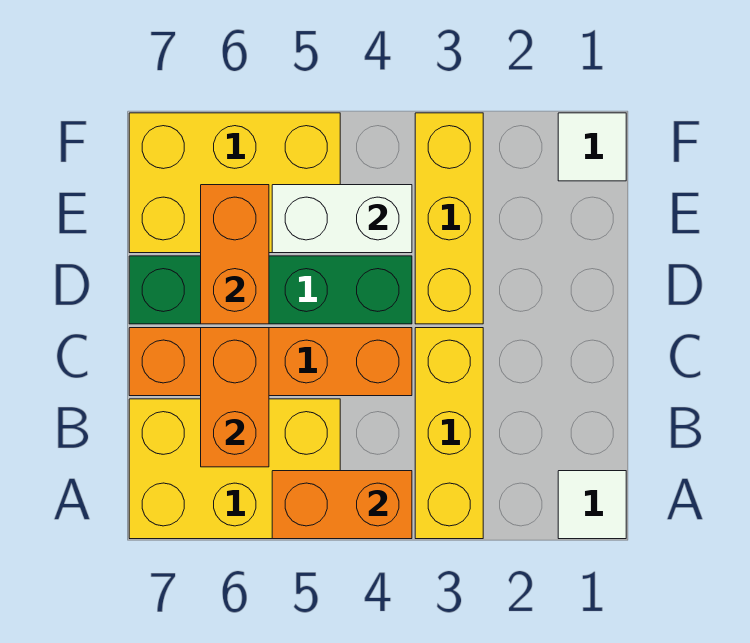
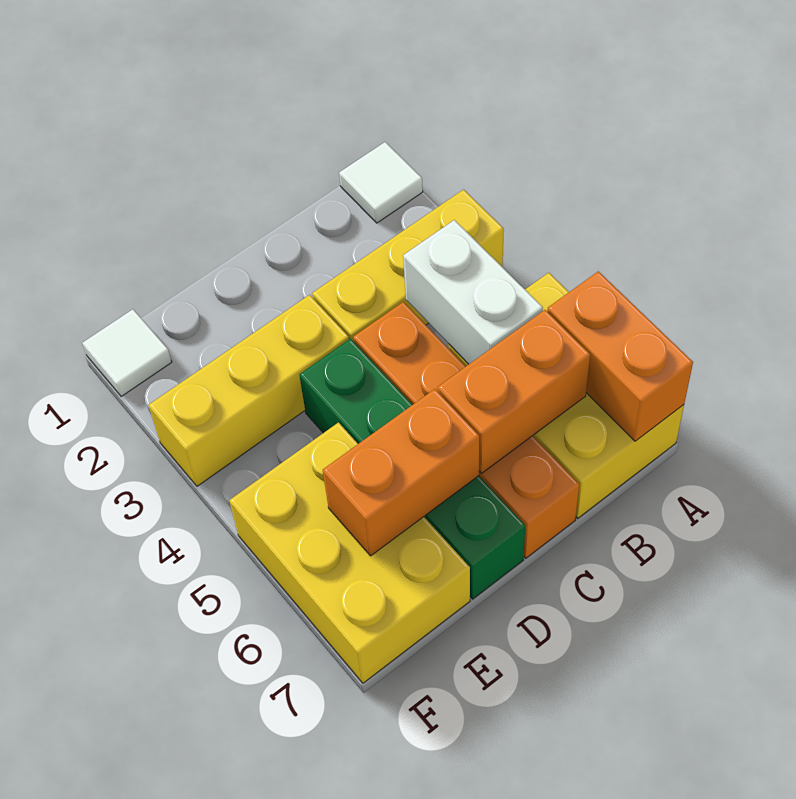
orange brick A4:A5 level 2 -> orange brick A6:A7 level 2
white brick E4:E5 level 2 -> white brick B4:B5 level 2

